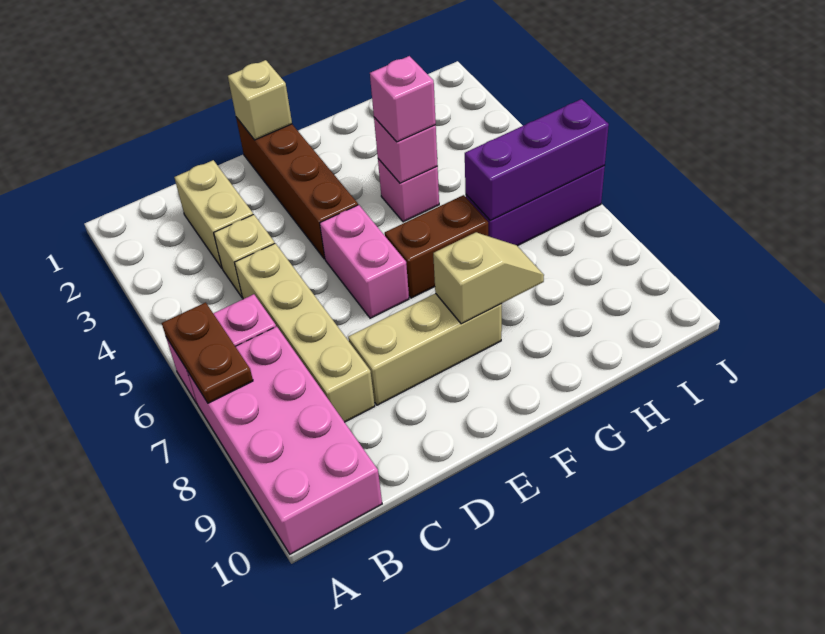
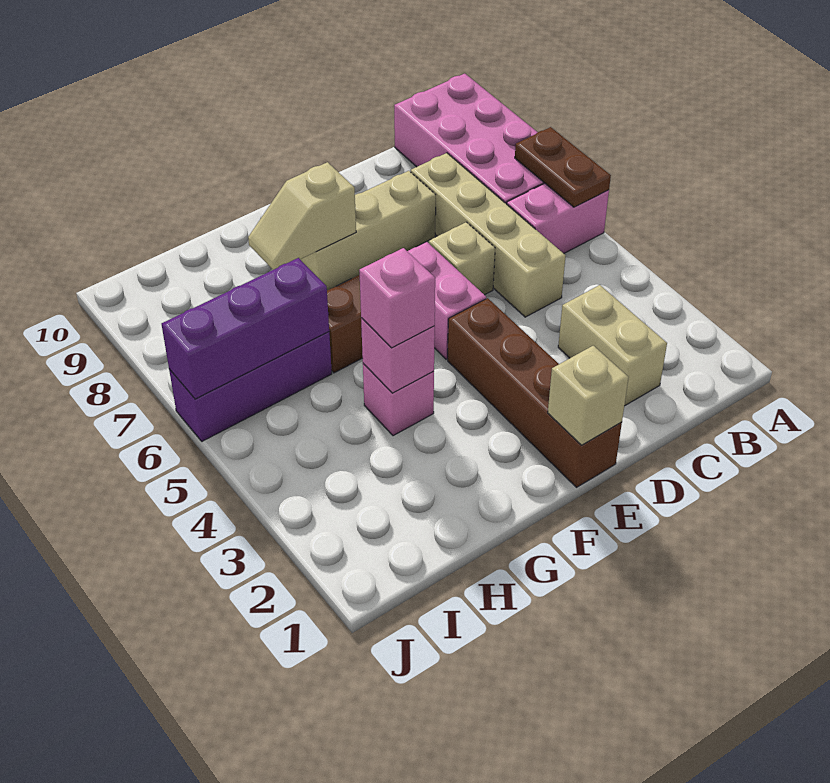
tan brick C4 level 1 -> tan brick D6 level 1

